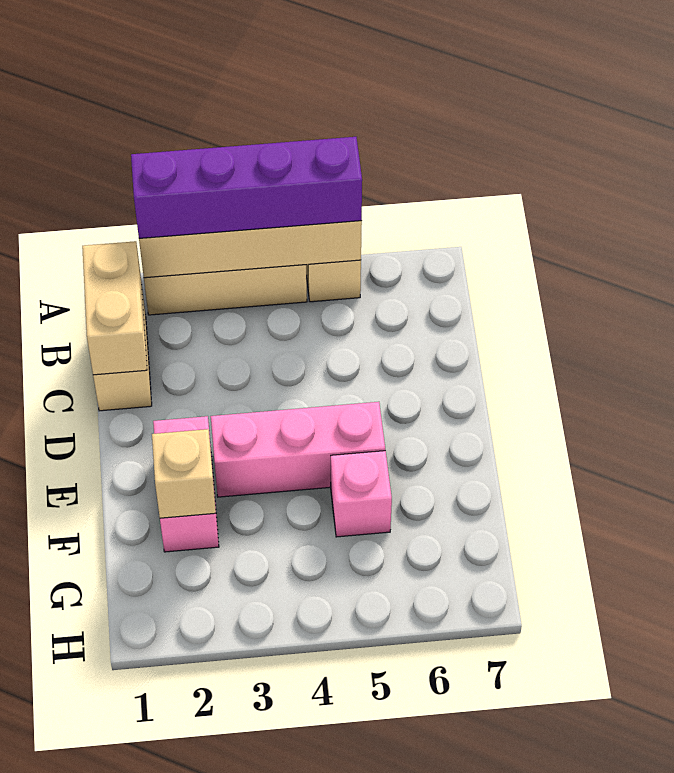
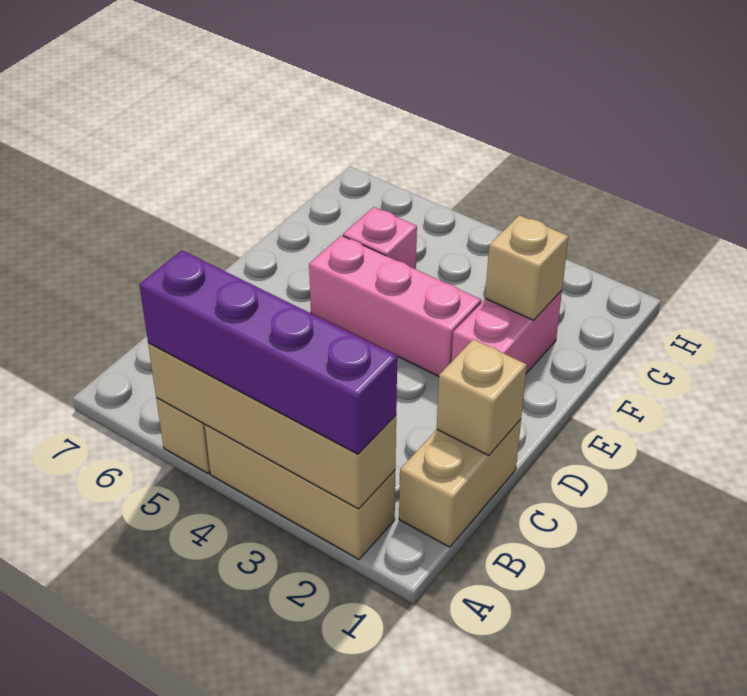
tan brick B1:C1 level 2 -> tan brick C1 level 2

